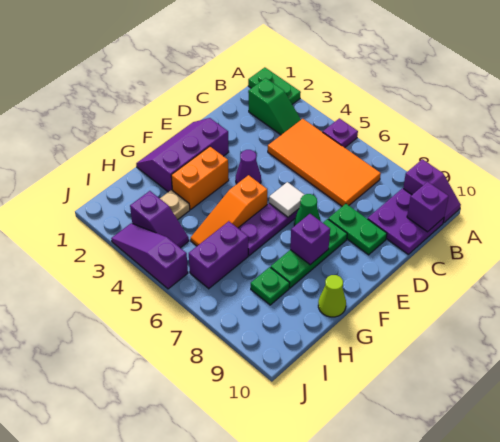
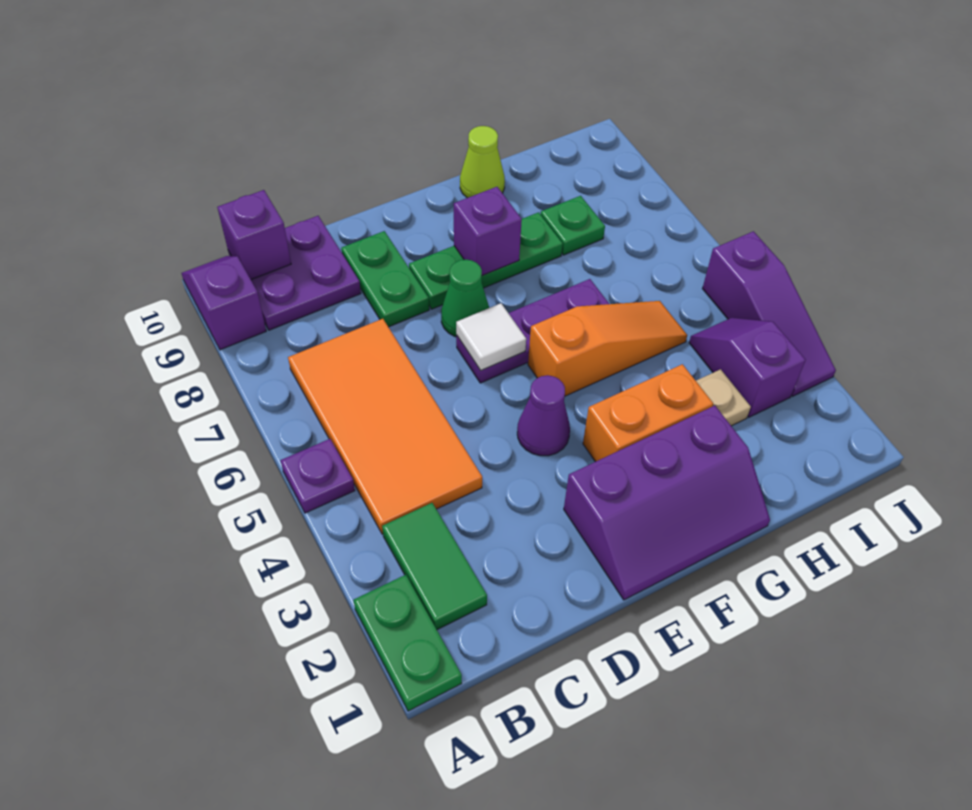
green slope B2:B3 level 1 top 2 -> green tile B2:B3 level 1
purple brick H6:I6 level 1 -> none

